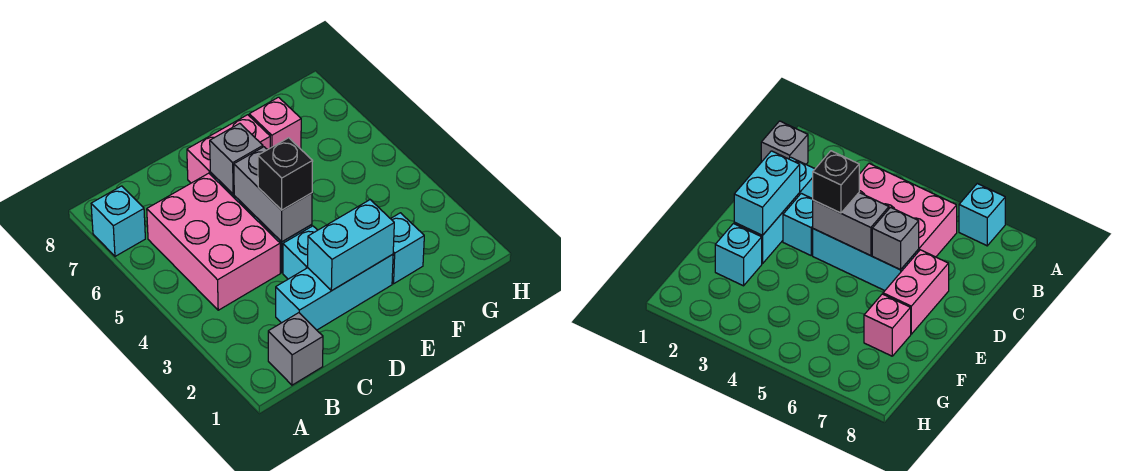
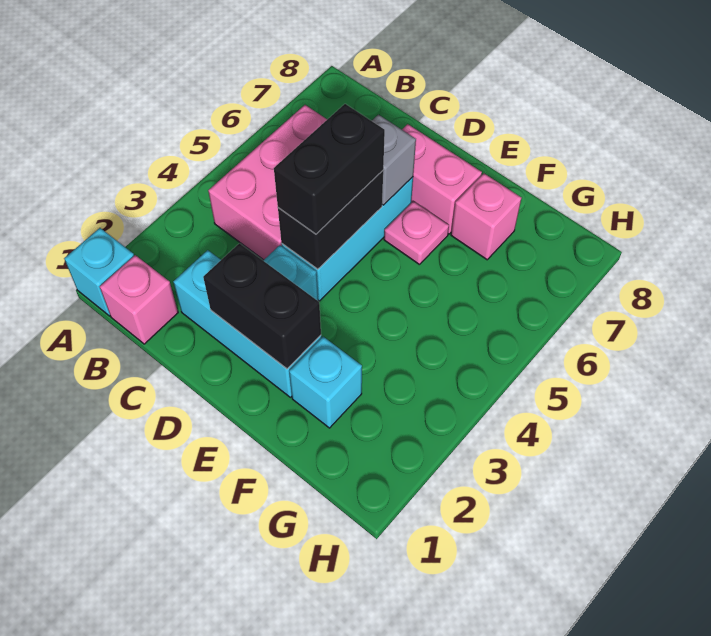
cyan brick A7 level 1 -> cyan brick A1 level 1
grey brick B1 level 1 -> pink brick B1 level 1
cyan brick D2:E2 level 2 -> black brick D2:E2 level 2
grey brick D4:D5 level 2 -> black brick D4:D5 level 2
black brick D4 level 3 -> black brick D4:D5 level 3
none -> pink plate E6 level 1

